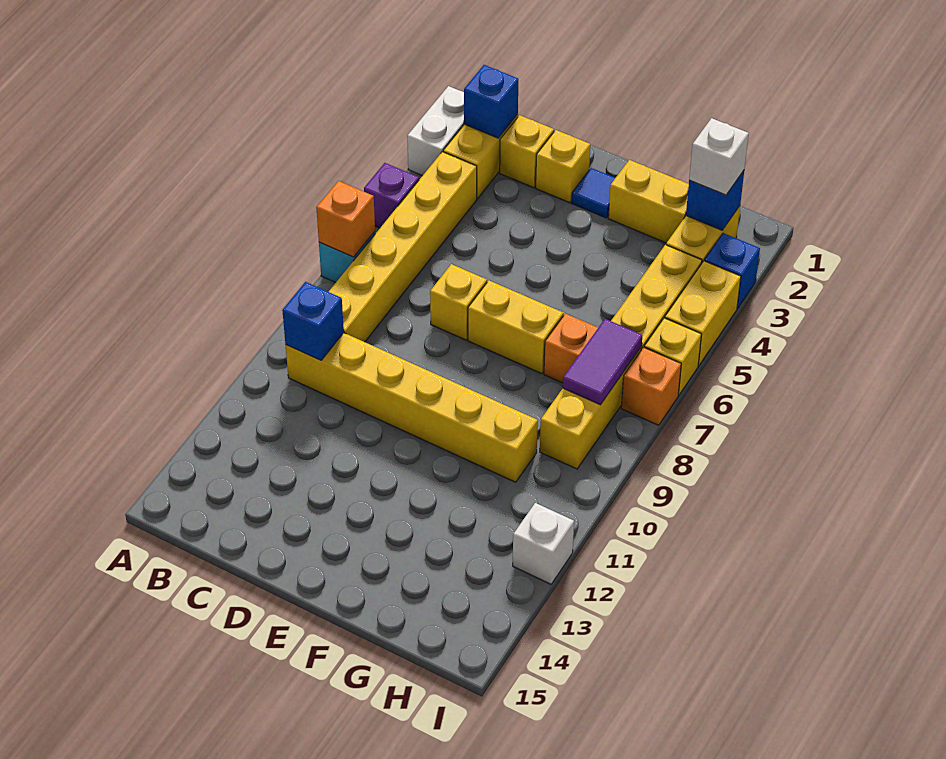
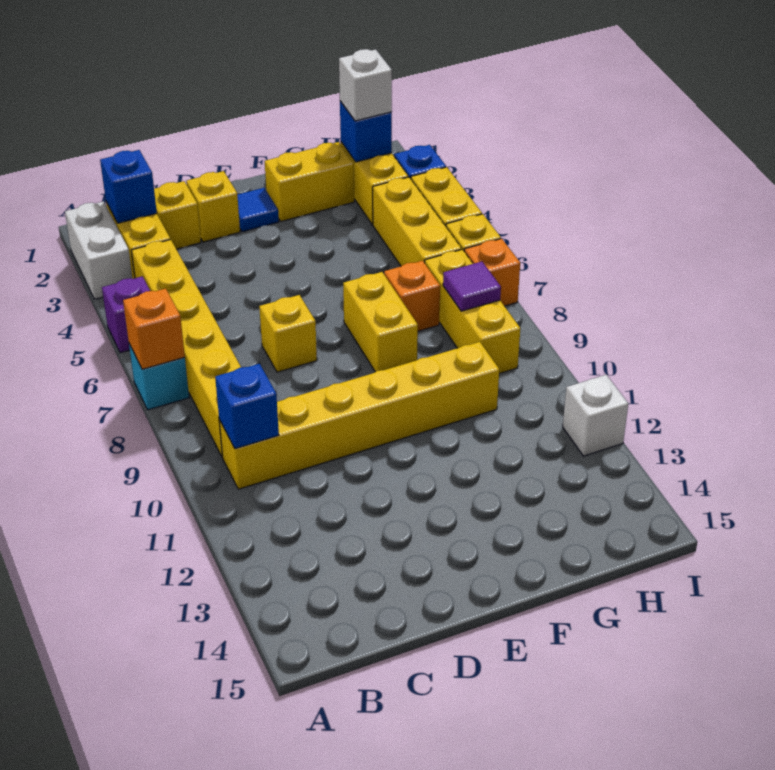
yellow brick E7:F7 level 1 -> yellow brick F7:F8 level 1
purple tile H7:H8 level 2 -> purple tile H8 level 2

